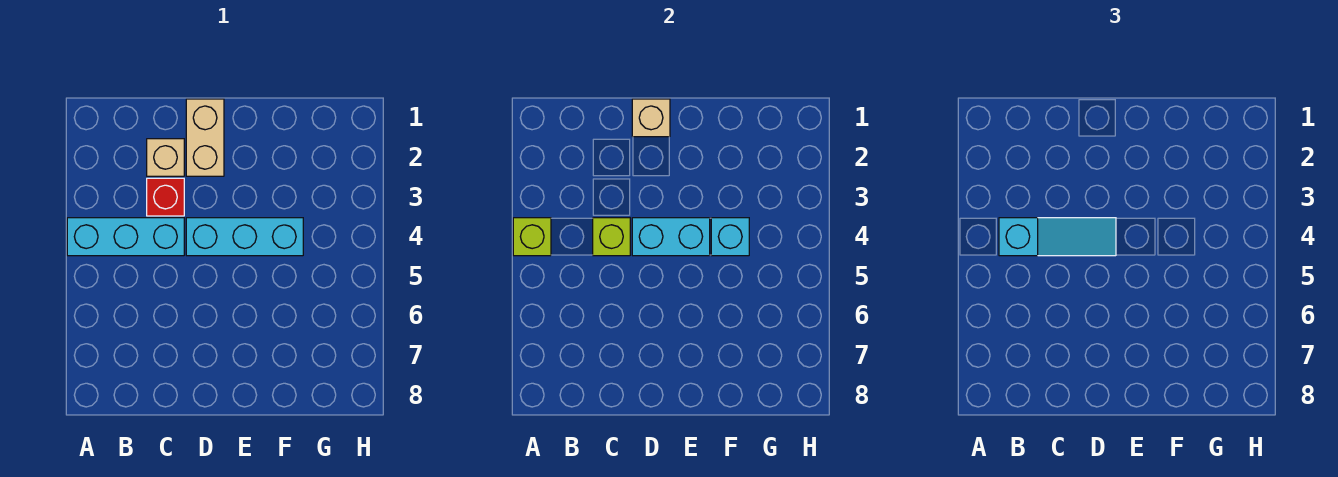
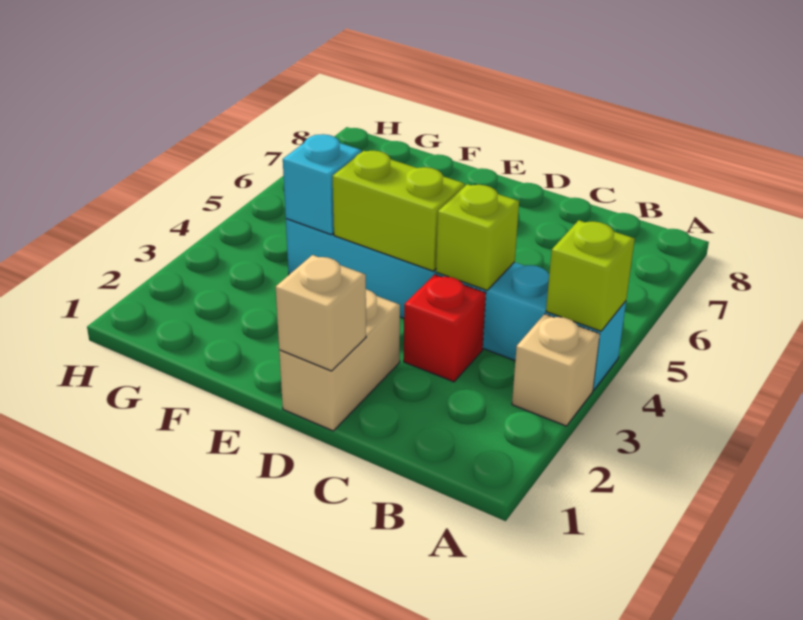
cyan slope B4:D4 level 3 top B -> none
tan brick C2 level 1 -> tan brick A3 level 1
cyan brick D4:E4 level 2 -> lime brick D4:E4 level 2

